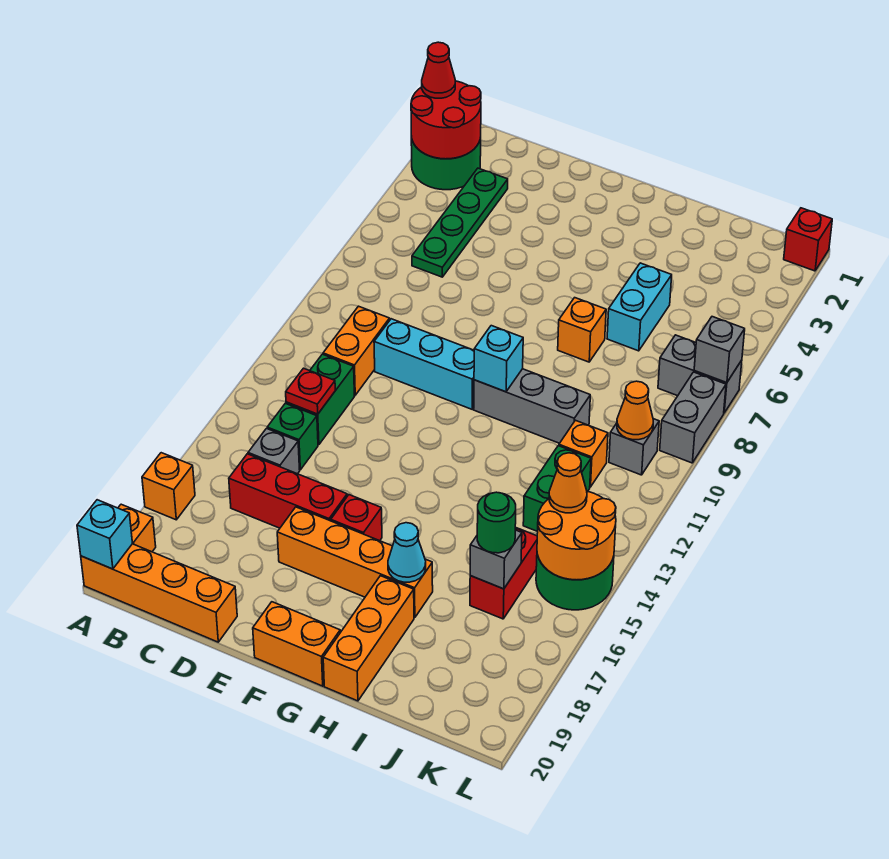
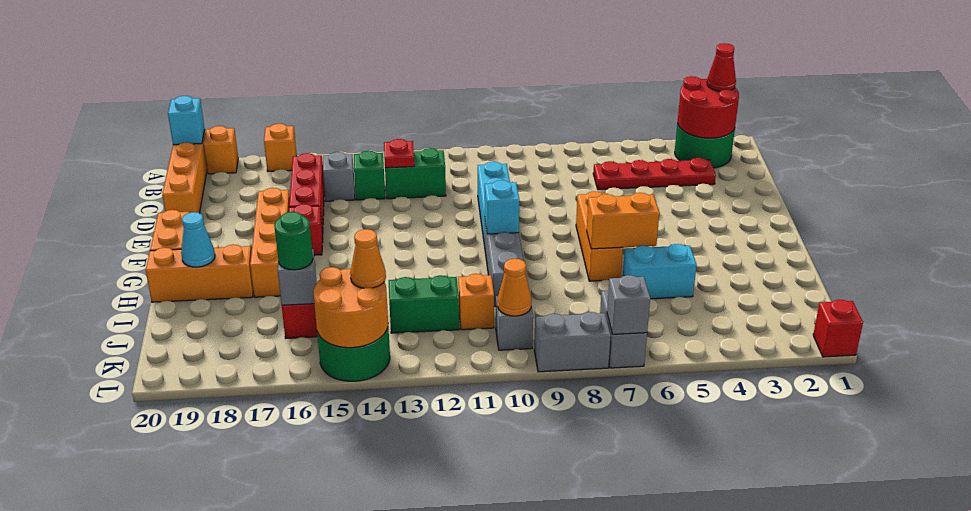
green plate C3:C6 level 1 -> red plate C3:C6 level 1
orange brick C10:C11 level 1 -> orange brick H6:H7 level 2
orange brick H7 level 1 -> orange brick F7:H7 level 1
cyan cone H17 level 2 -> cyan cone H19 level 2

